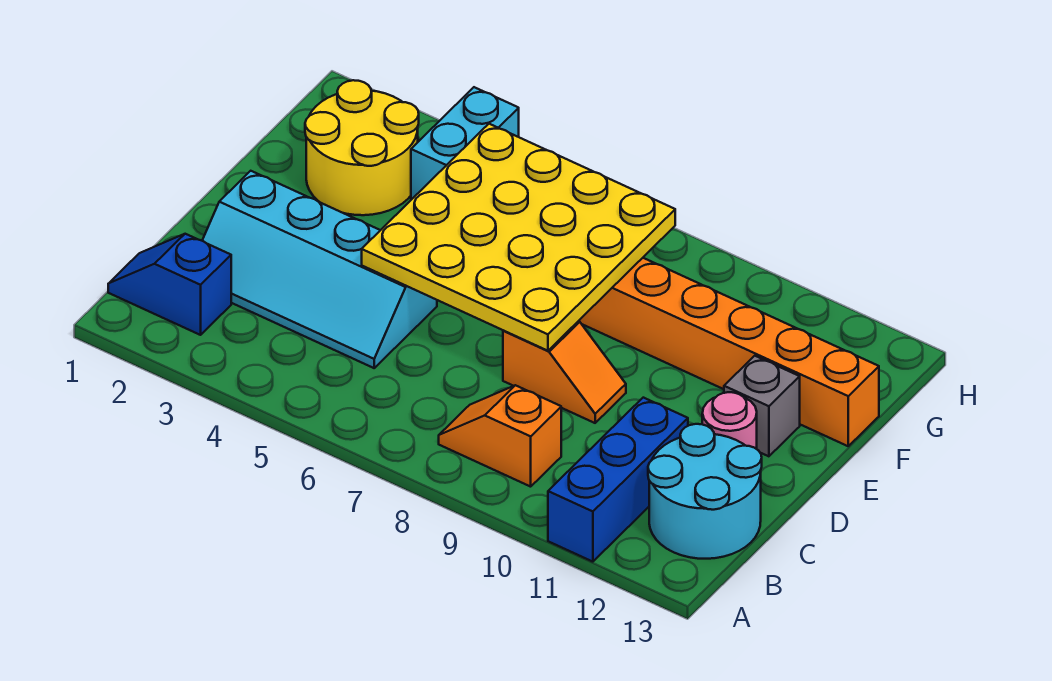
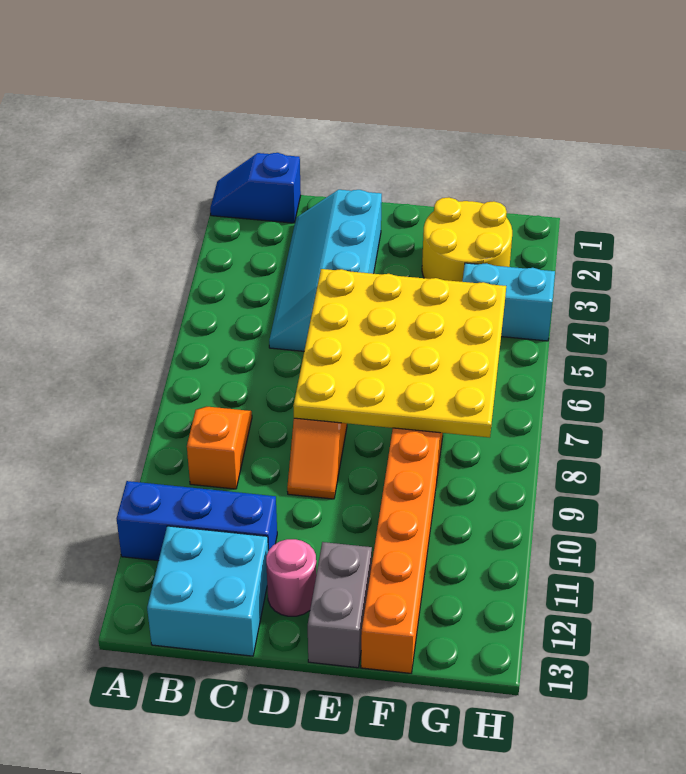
blue slope B1:B2 level 1 top 2 -> blue slope A1:B1 level 1 top B
cyan round brick B12:C13 level 1 -> cyan brick B12:C13 level 1
grey brick E12 level 1 -> grey brick E12:E13 level 1

